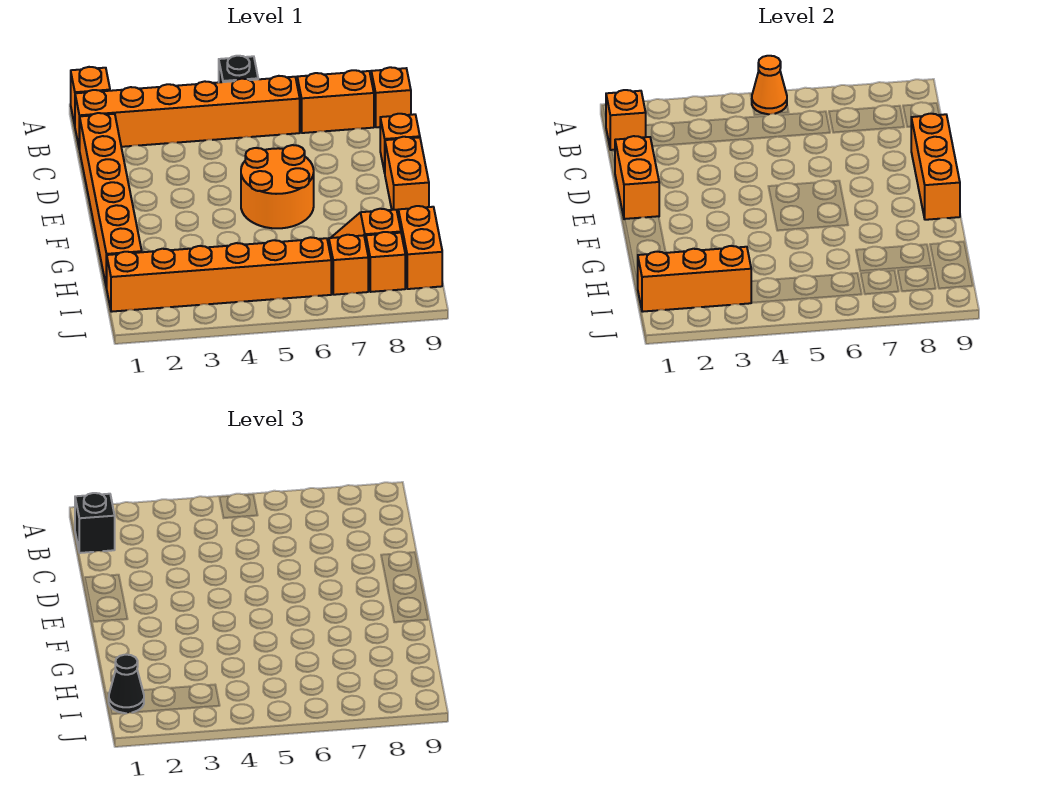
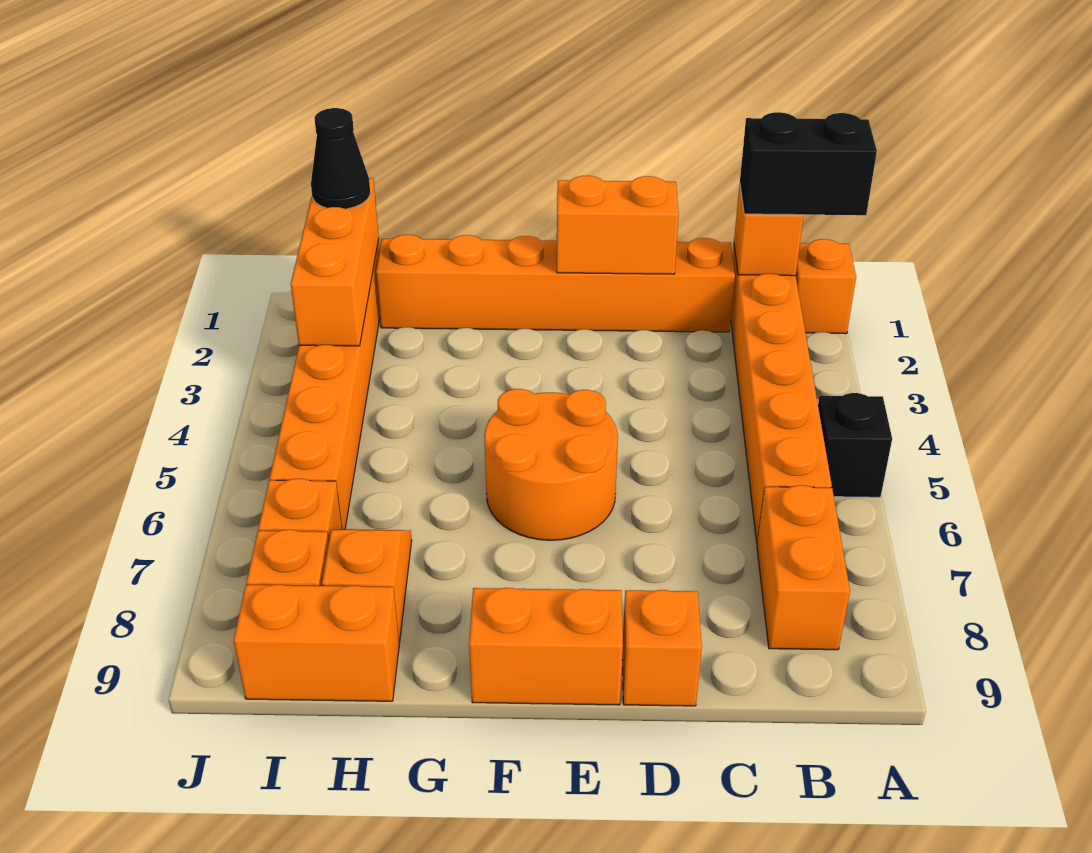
orange cone A5 level 2 -> none
black brick B1 level 3 -> black brick A1:B1 level 3
orange brick B9 level 1 -> none
orange brick D9:F9 level 2 -> none

